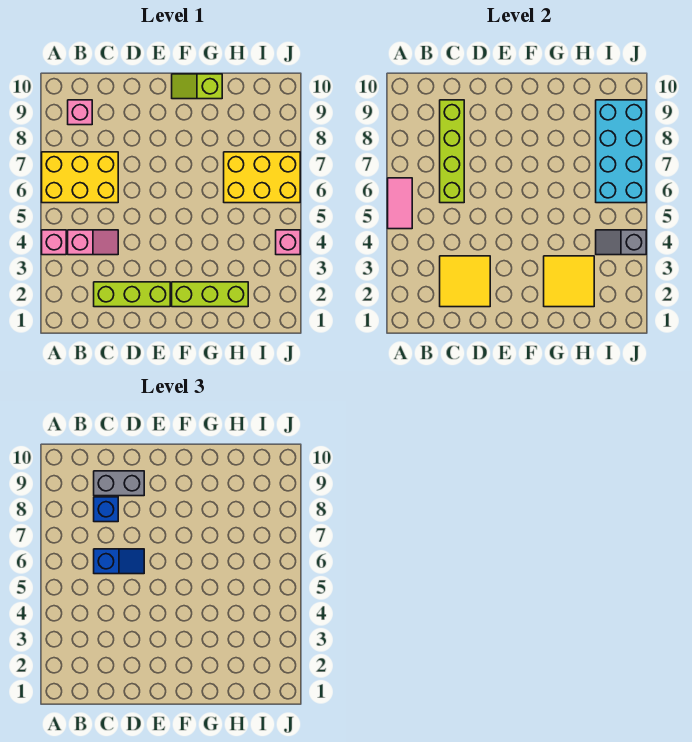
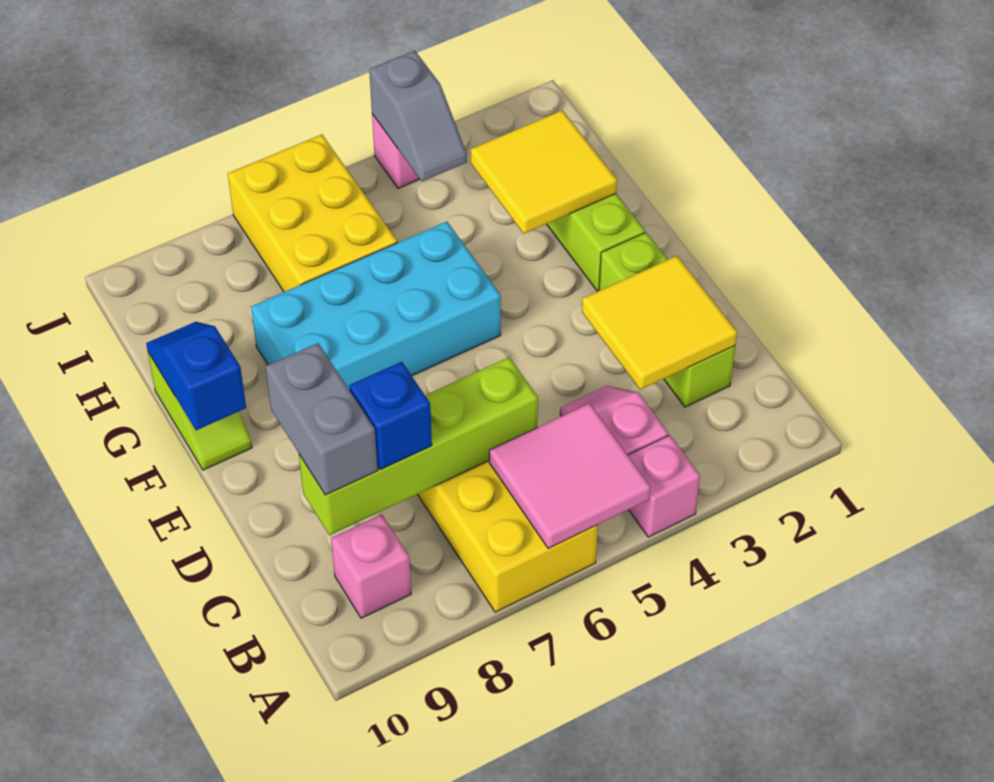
pink tile A5:A6 level 2 -> pink tile A5:B6 level 2
blue slope C6:D6 level 3 top C -> blue slope F10:G10 level 2 top F
cyan brick I6:J9 level 2 -> cyan brick F5:G8 level 1

